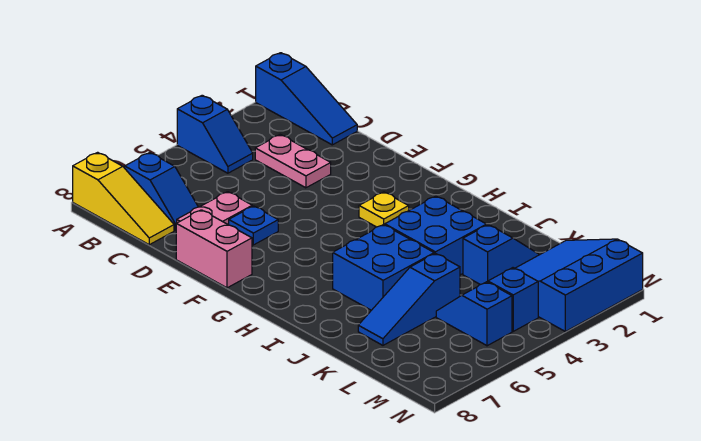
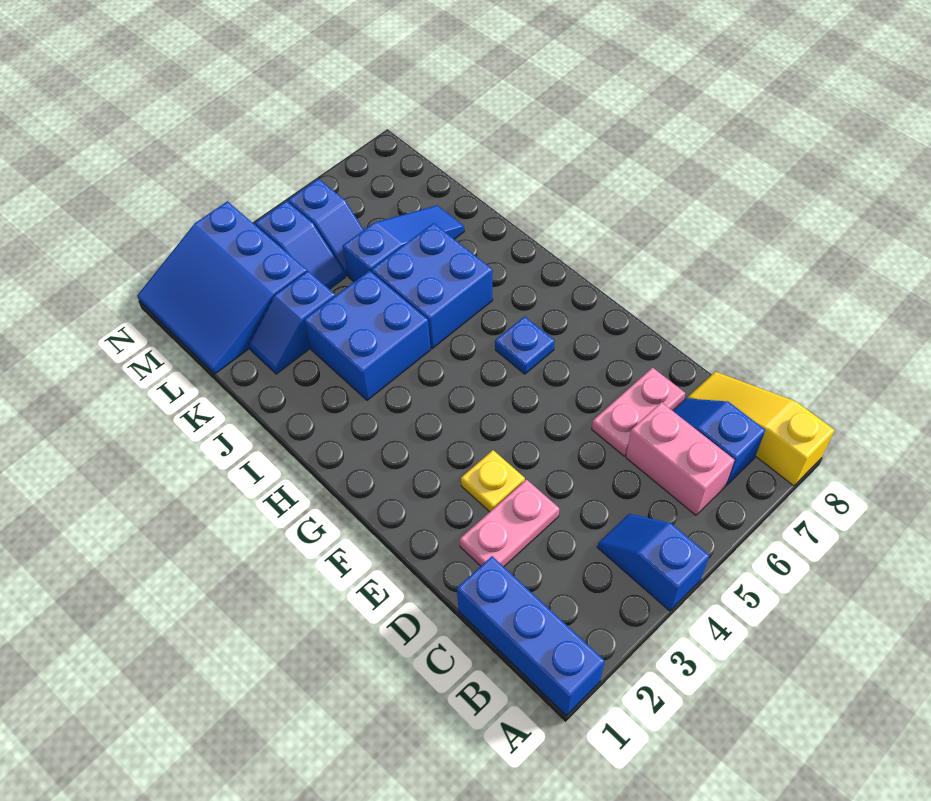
blue slope A1:C1 level 1 top A -> blue brick A1:C1 level 1
pink plate C3:D3 level 1 -> pink plate D2:D3 level 1
blue plate E6 level 1 -> blue plate G6 level 1
pink brick E8:F8 level 1 -> pink brick B6:C6 level 1
yellow plate G3 level 1 -> yellow plate E3 level 1
blue slope L1:N3 level 1 top N -> blue slope L1:N3 level 1 top 3

